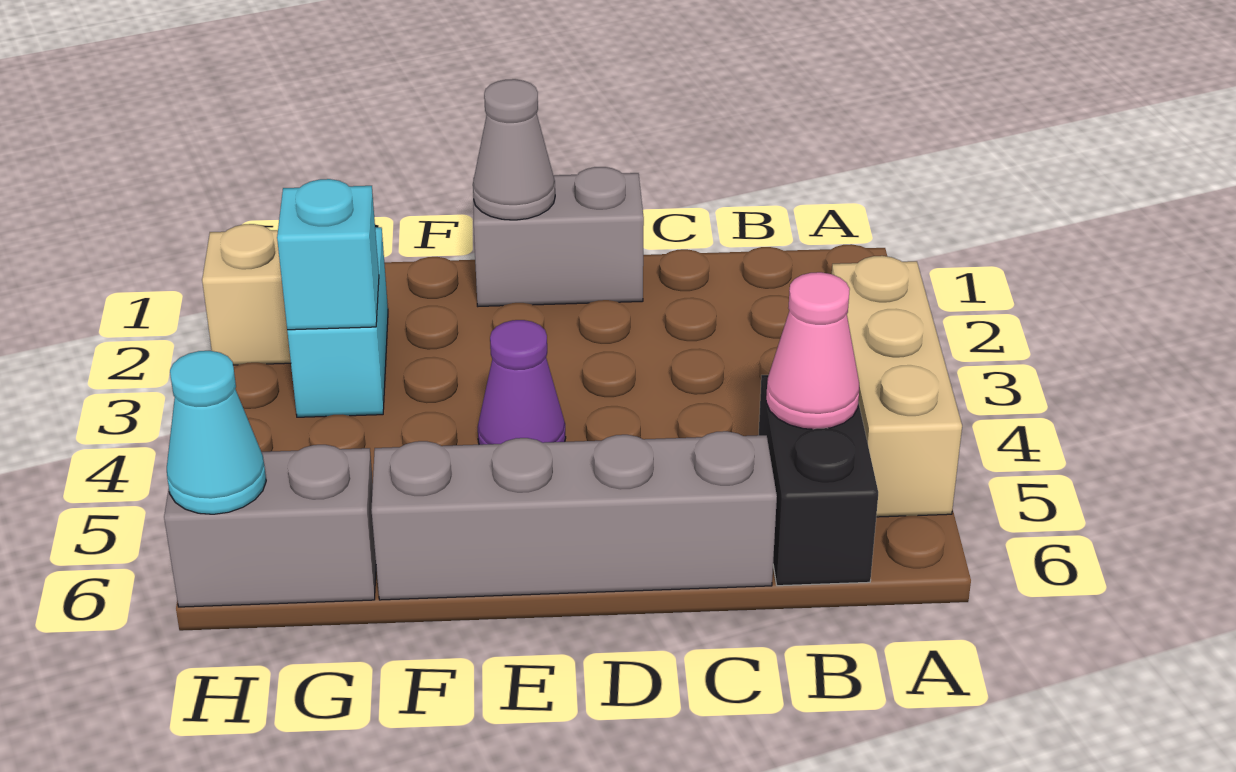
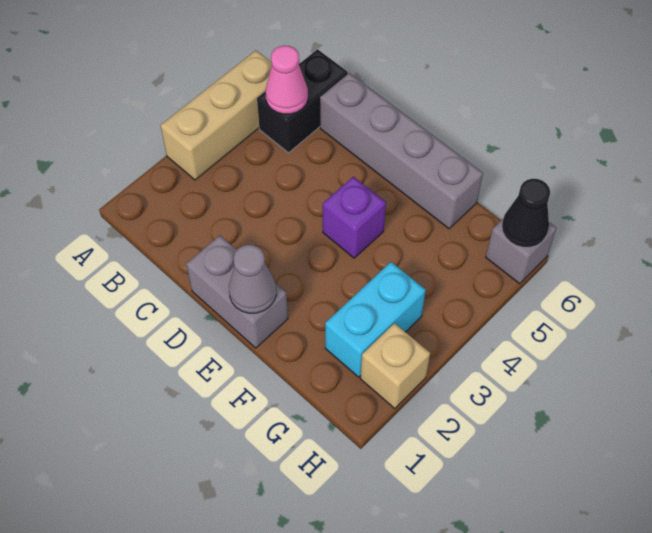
purple cone E4 level 1 -> purple brick E4 level 1
cyan brick G3 level 2 -> none
grey brick G6:H6 level 1 -> grey brick H6 level 1
cyan cone H6 level 2 -> black cone H6 level 2

